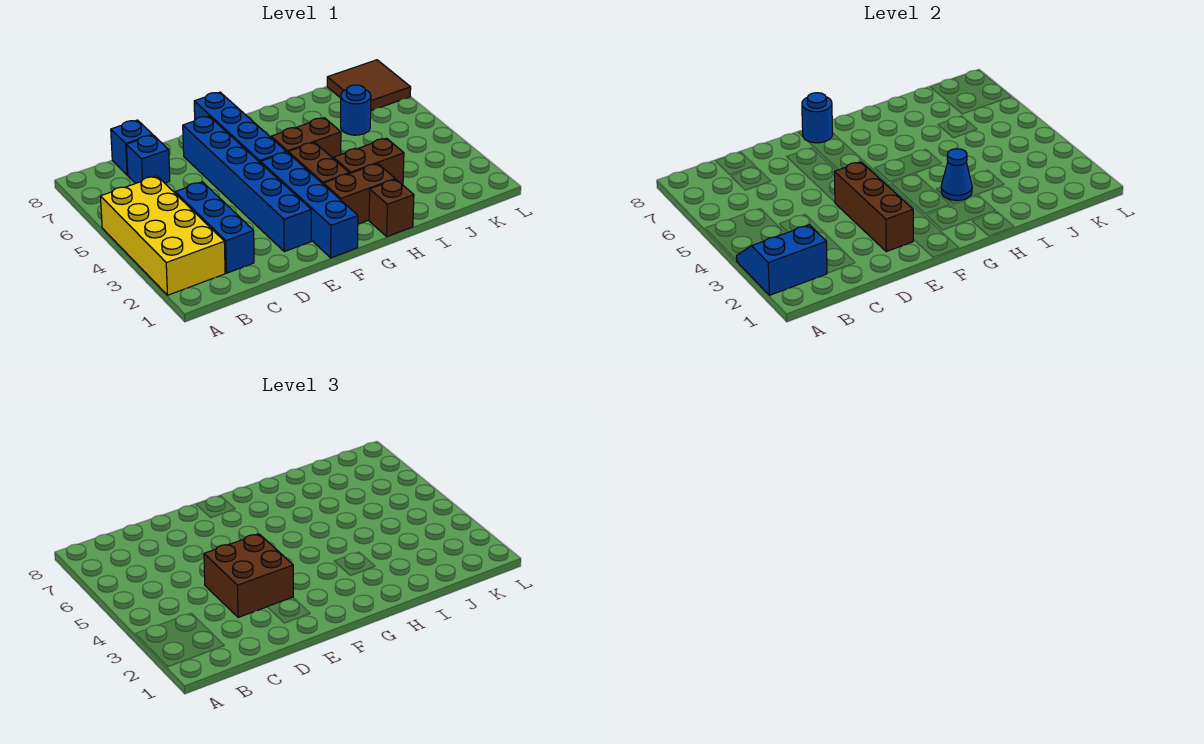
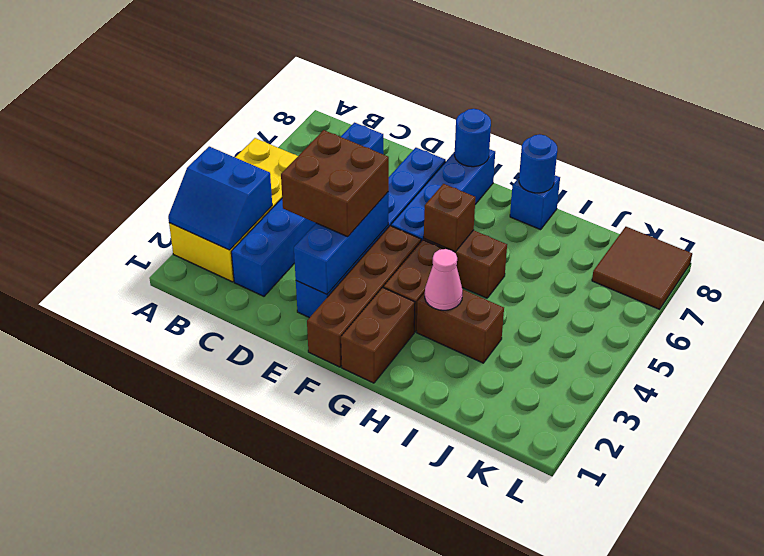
blue slope A2:B3 level 2 top 2 -> blue slope A2:B3 level 2 top 3
blue brick C8 level 1 -> blue brick H8 level 1
brown brick E2:E4 level 2 -> blue brick E2:E4 level 2
blue brick F1:F4 level 1 -> brown brick F1:F4 level 1
brown brick G2:H2 level 1 -> brown brick G1:G2 level 1
brown brick H1 level 1 -> brown brick G5 level 2
blue cone H3 level 2 -> pink cone H3 level 2
blue round brick J6 level 1 -> blue round brick H8 level 2

